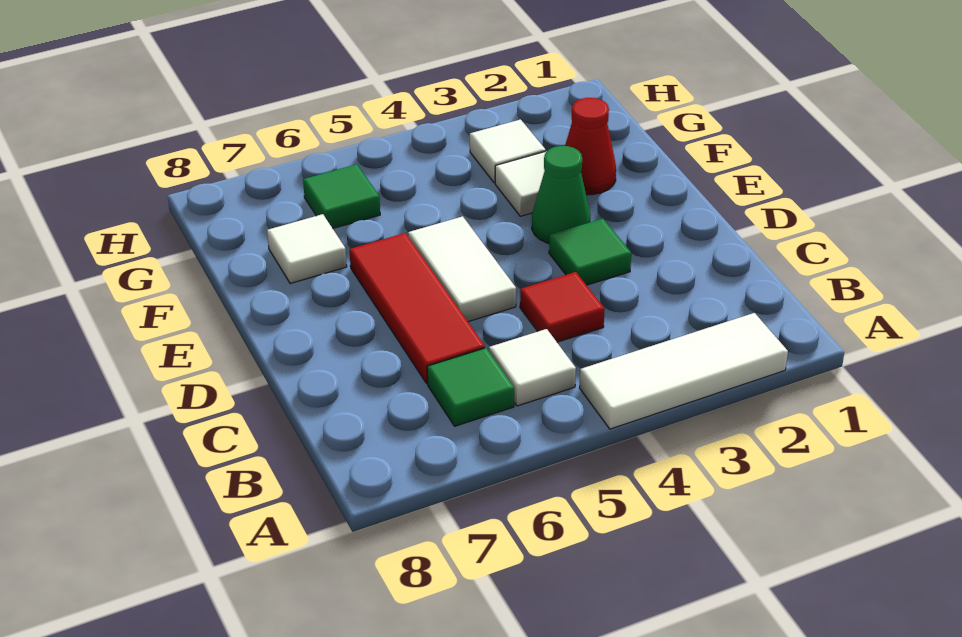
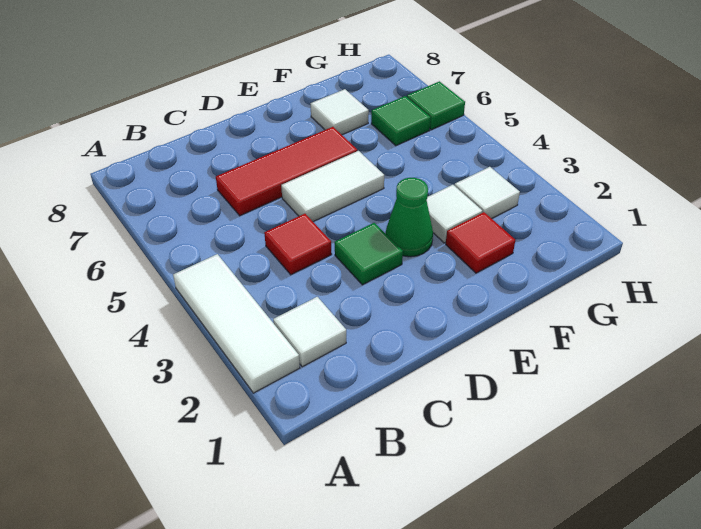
white tile B5 level 1 -> white tile B2 level 1
green tile B6 level 1 -> green tile H6 level 1
red cone F2 level 1 -> red tile F2 level 1

